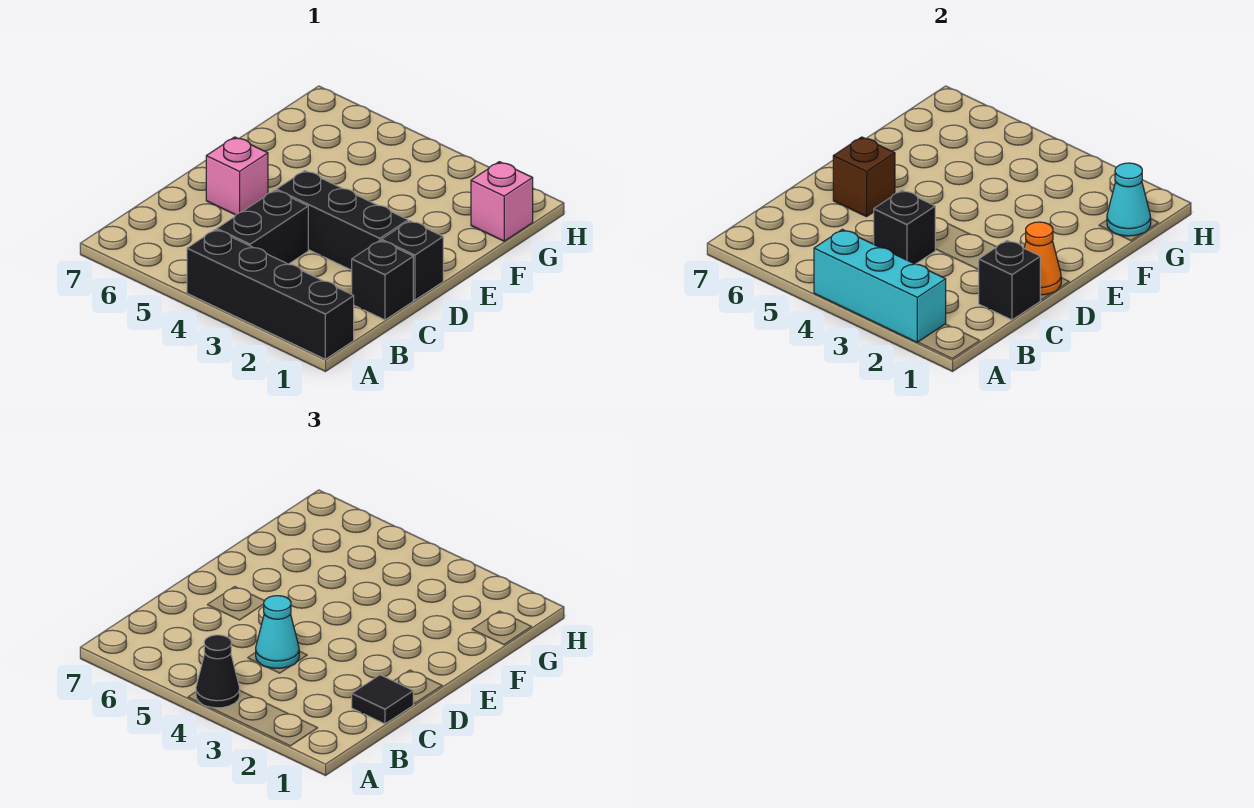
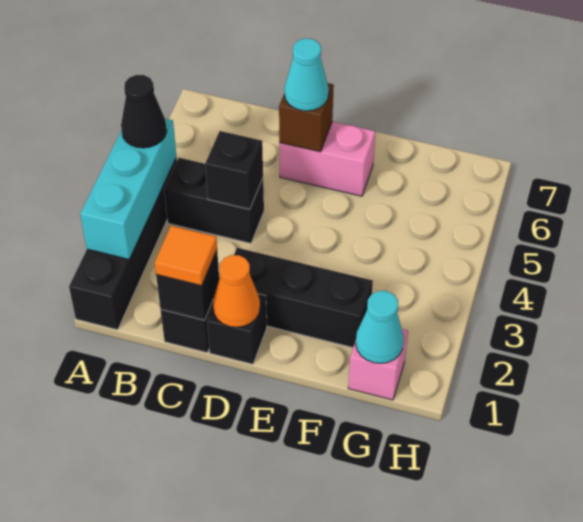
black tile C1 level 3 -> orange tile C1 level 3
cyan cone C4 level 3 -> cyan cone D6 level 3
black brick D2:D4 level 1 -> black brick D2:F2 level 1
pink brick D6 level 1 -> pink brick D6:E6 level 1

